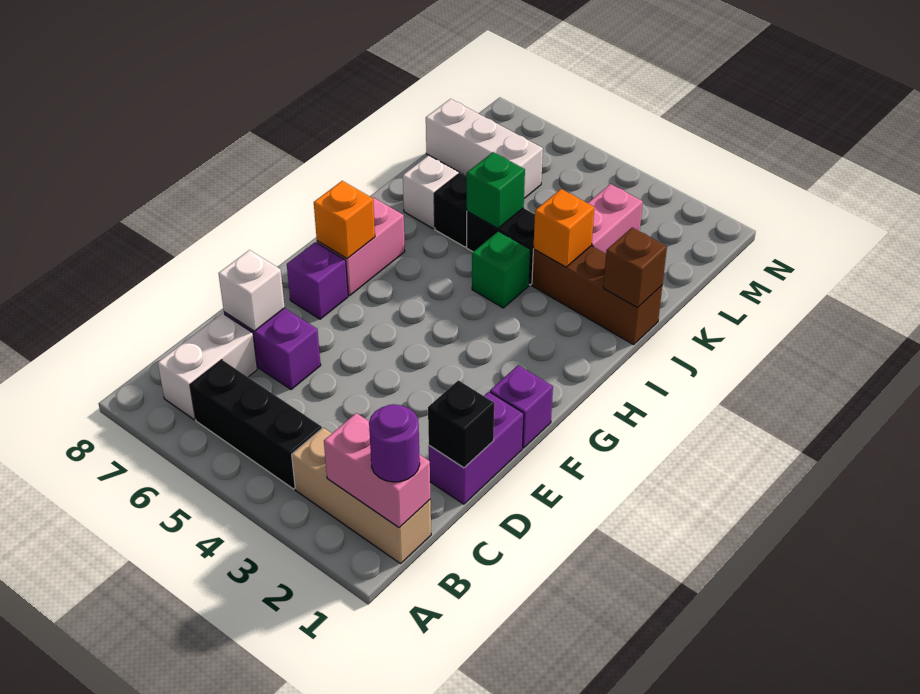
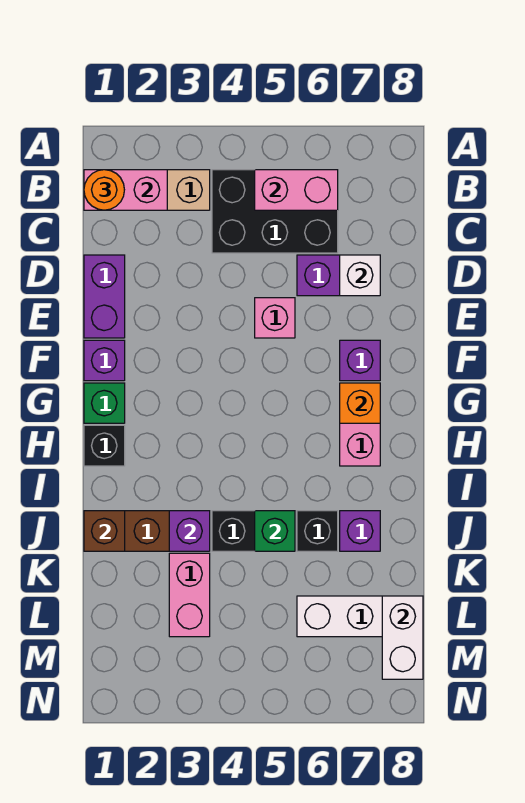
purple round brick B1 level 3 -> orange round brick B1 level 3
black brick B4:B6 level 1 -> black brick B4:C6 level 1
none -> pink brick B5:B6 level 2
white brick B7:C7 level 1 -> white brick L8:M8 level 2
black brick D1 level 2 -> black brick H1 level 1
none -> pink brick E5 level 1
green brick I4 level 1 -> green brick G1 level 1
orange brick J3 level 2 -> purple brick J3 level 2
white brick J7 level 1 -> purple brick J7 level 1

